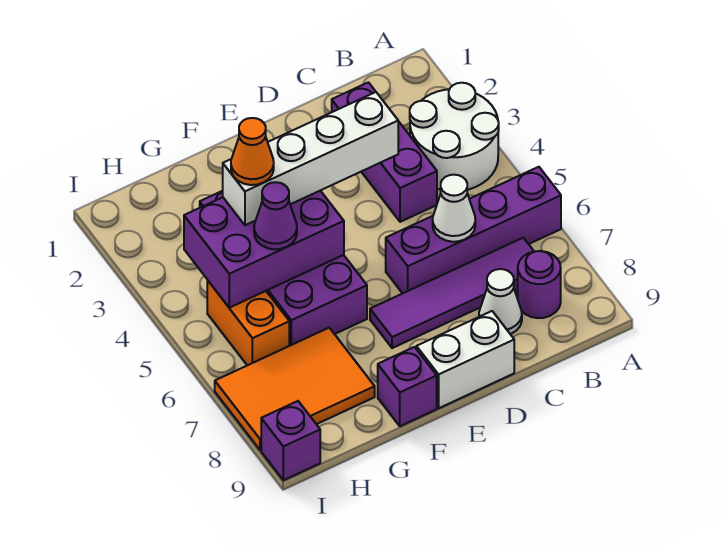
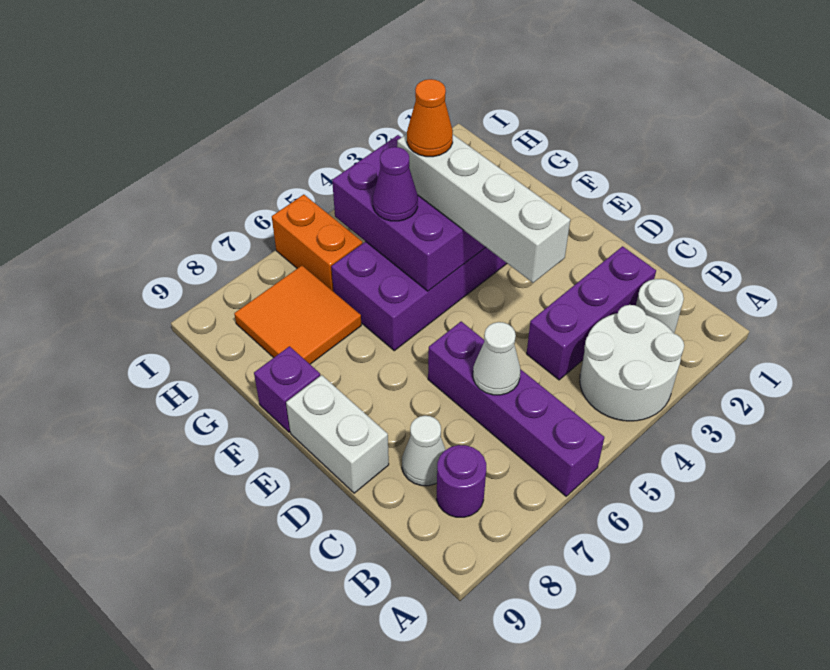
none -> white round brick B2 level 1
purple tile B7:E7 level 1 -> none
orange tile G7:I8 level 1 -> orange tile G7:H8 level 1
orange brick H5:H6 level 1 -> orange brick H6:I6 level 1
purple brick I9 level 1 -> none

